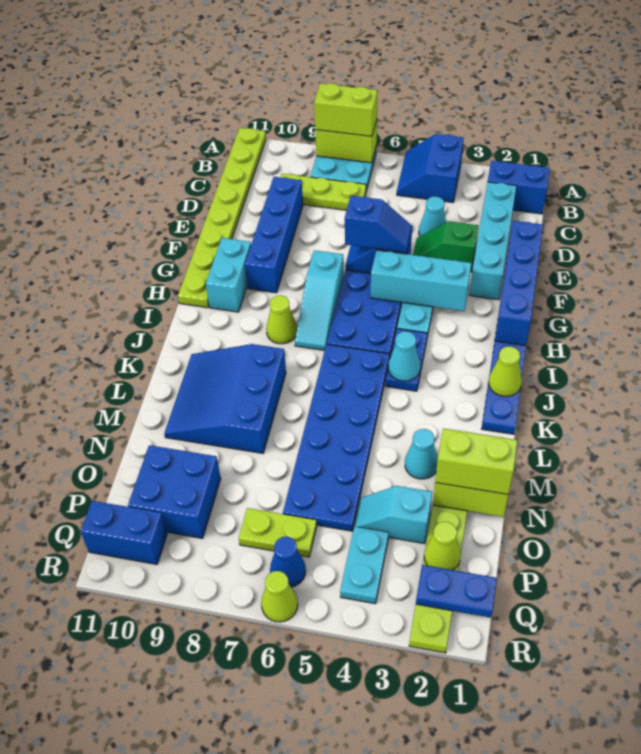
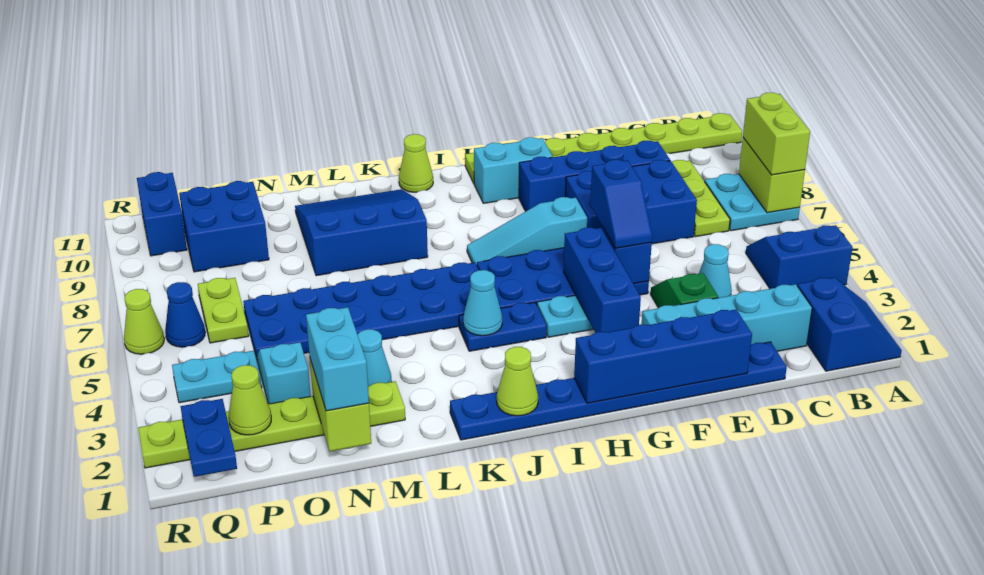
none -> blue brick D7:F8 level 1
cyan brick G3:G5 level 2 -> blue brick G3:G5 level 2
lime cone I8 level 1 -> lime cone J11 level 1
lime brick N1:N2 level 3 -> cyan brick N1:N2 level 3

